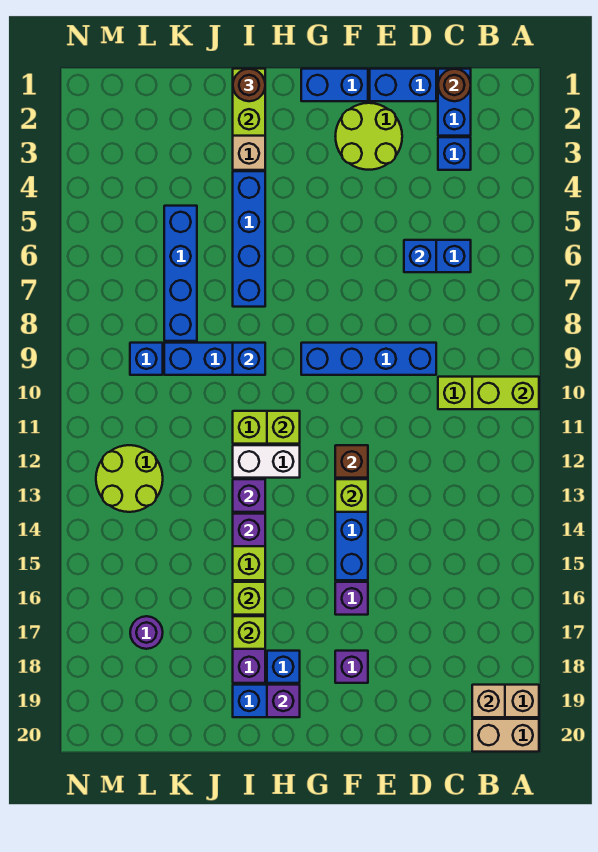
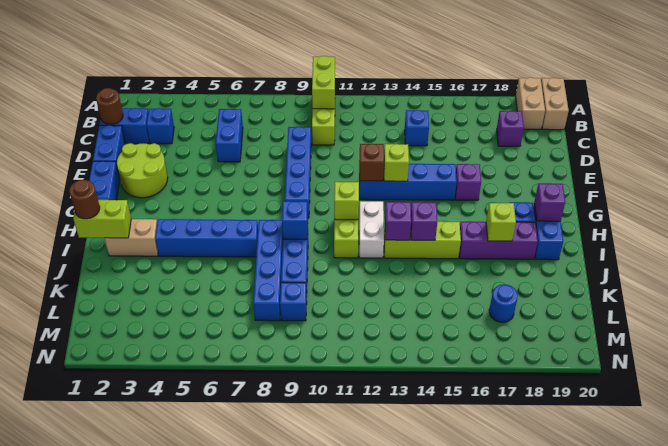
tan brick B19 level 2 -> none
blue brick D6 level 2 -> blue brick C14 level 1
purple brick F18 level 1 -> purple brick C18 level 1
lime brick I16 level 2 -> none
blue brick K5:K8 level 1 -> blue brick I8:L8 level 1
lime round brick L12:M13 level 1 -> none
purple round brick L17 level 1 -> blue round brick L17 level 1

